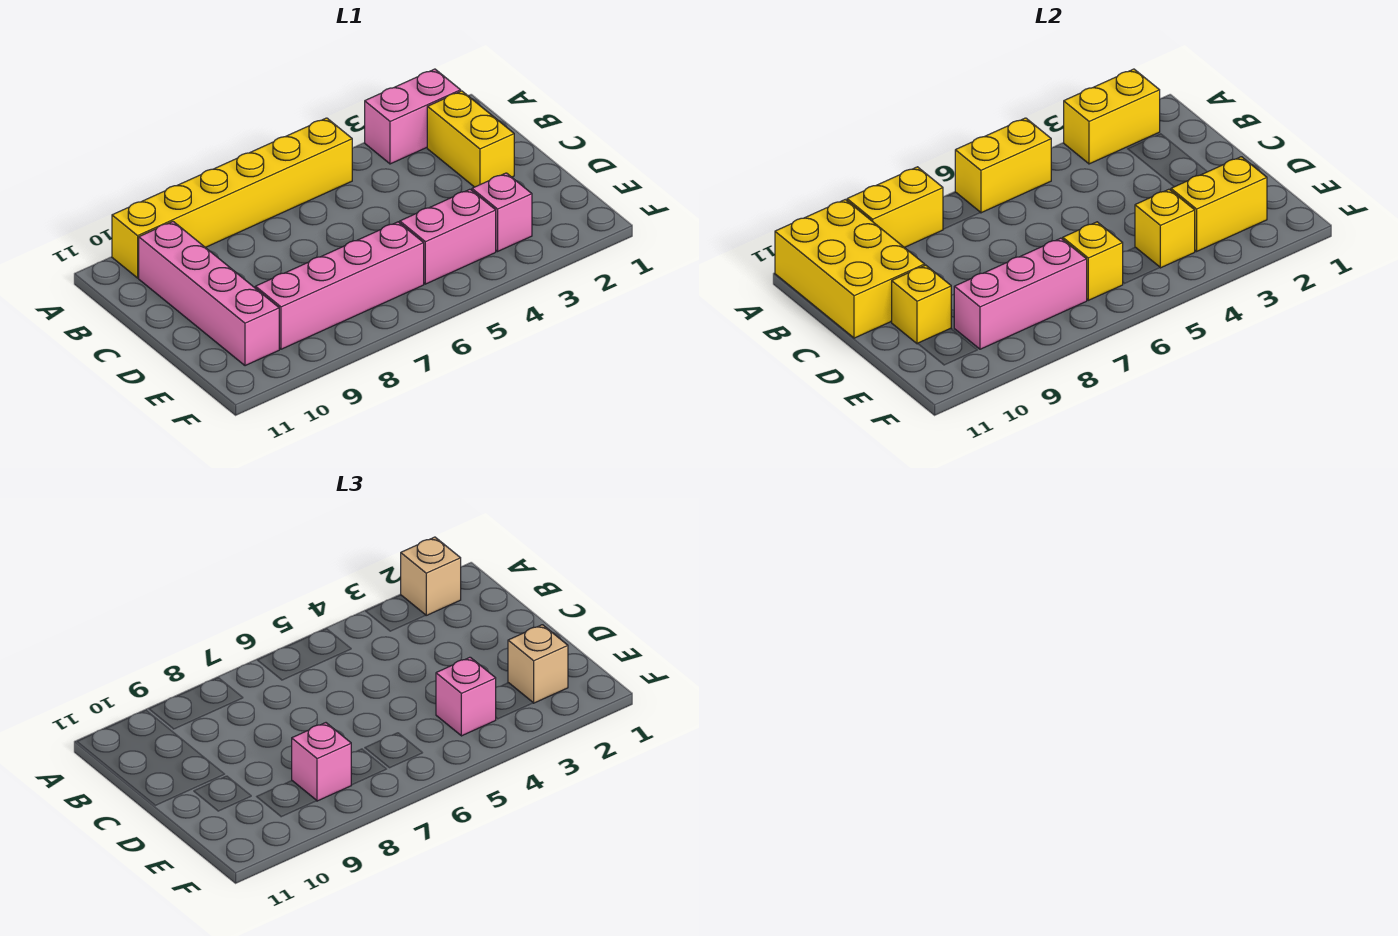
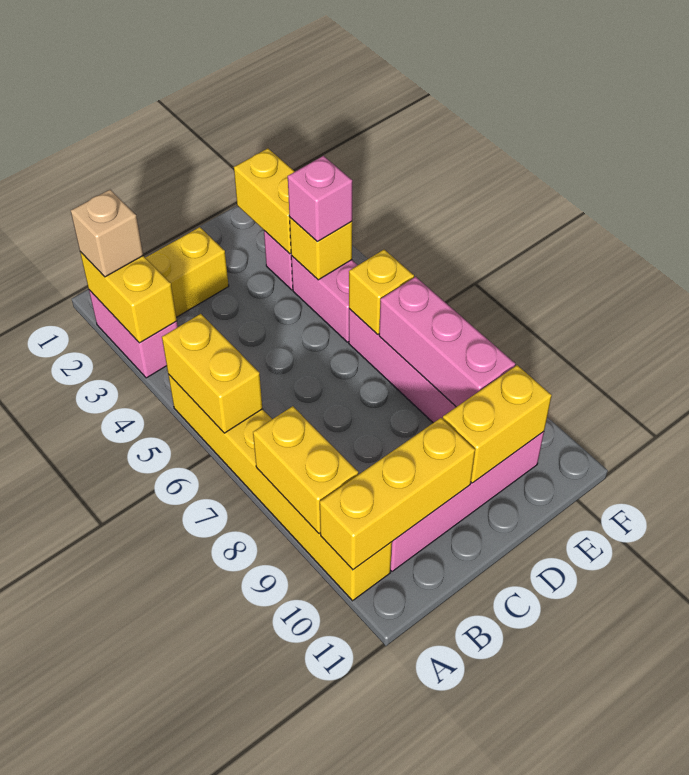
yellow brick A10:C11 level 2 -> yellow brick A10:C10 level 2
yellow brick D10 level 2 -> yellow brick D10:E10 level 2
tan brick E2 level 3 -> none
pink brick E8 level 3 -> none

